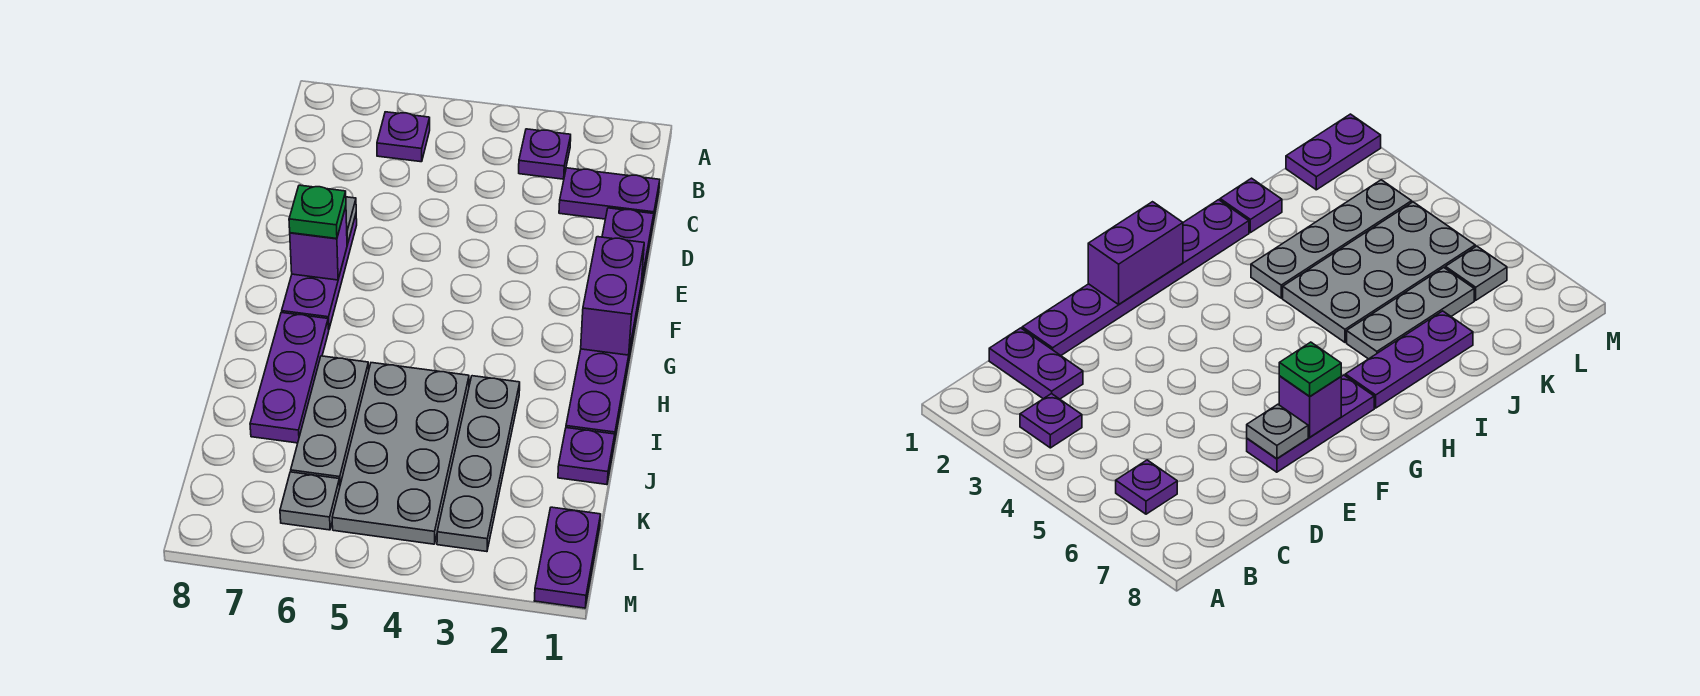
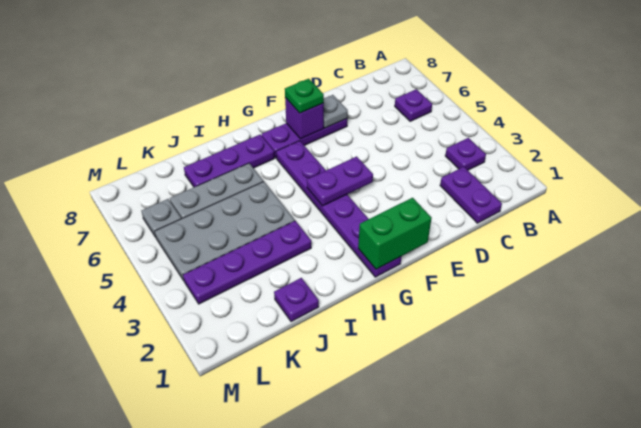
purple plate D1:I1 level 1 -> purple plate G1:G6 level 1
purple brick F1:G1 level 2 -> green brick F1:G1 level 2
grey plate I3:L3 level 1 -> purple plate I3:L3 level 1
purple plate L1:M1 level 1 -> purple plate F4:G4 level 2

